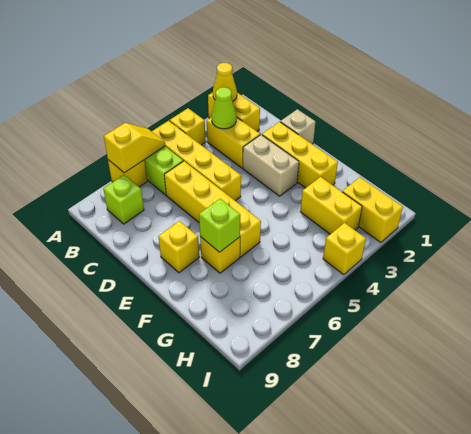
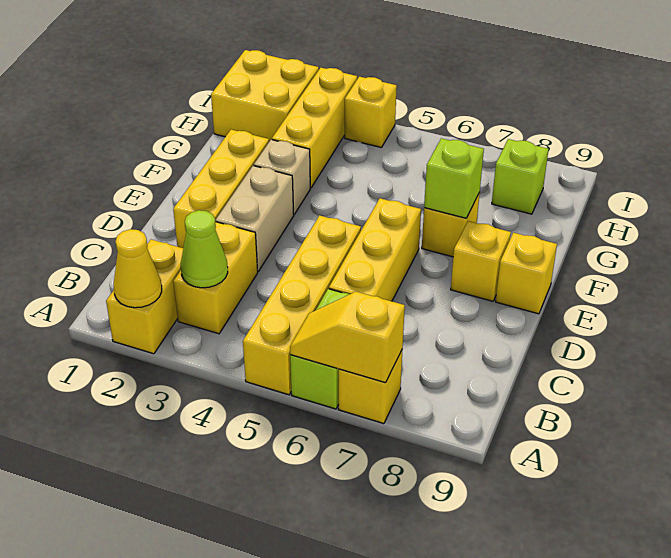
yellow brick A4 level 1 -> yellow brick E9 level 1
lime brick B8 level 1 -> lime brick H8 level 1
yellow brick C6:F6 level 1 -> yellow brick C6:E6 level 1
tan brick D1 level 1 -> tan brick F3 level 1
yellow brick G3:H3 level 1 -> yellow brick G3:I3 level 1
yellow brick H2:I2 level 1 -> yellow brick H1:I2 level 1

